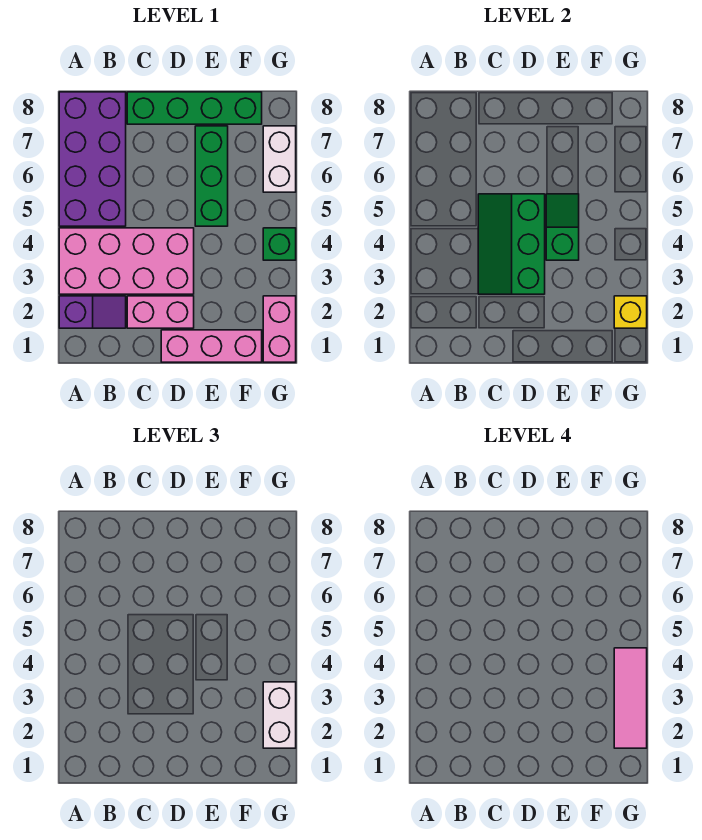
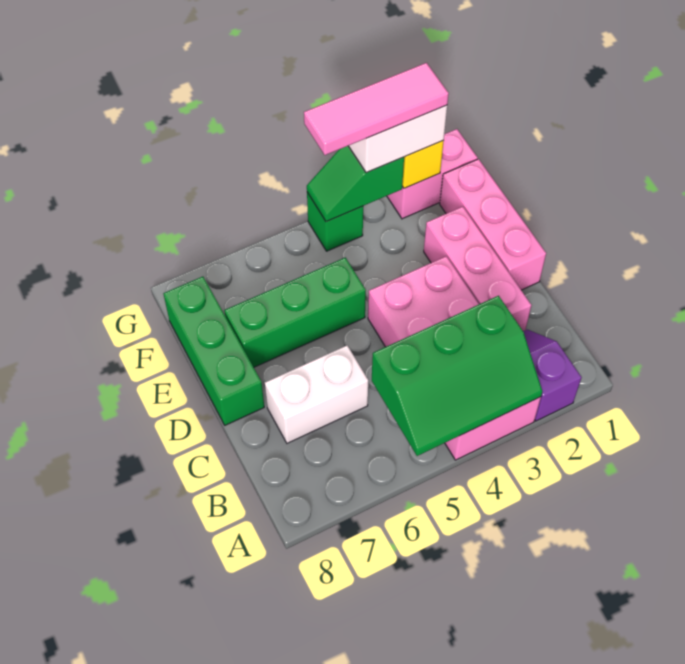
purple brick A5:B8 level 1 -> none
pink brick C2:D2 level 1 -> pink brick C2:E2 level 1
green slope C3:D5 level 2 top D -> green slope A3:B5 level 2 top B
green brick C8:F8 level 1 -> green brick D8:F8 level 1
green slope E4:E5 level 2 top 4 -> green slope G3:G4 level 2 top 3
white brick G6:G7 level 1 -> white brick C6:C7 level 1

